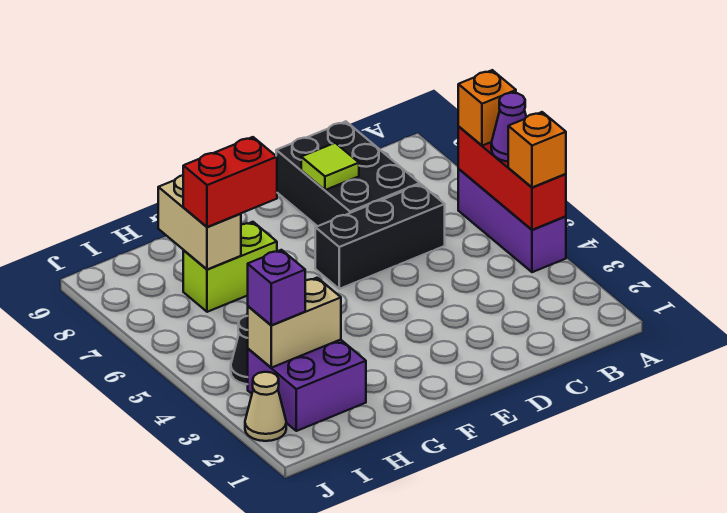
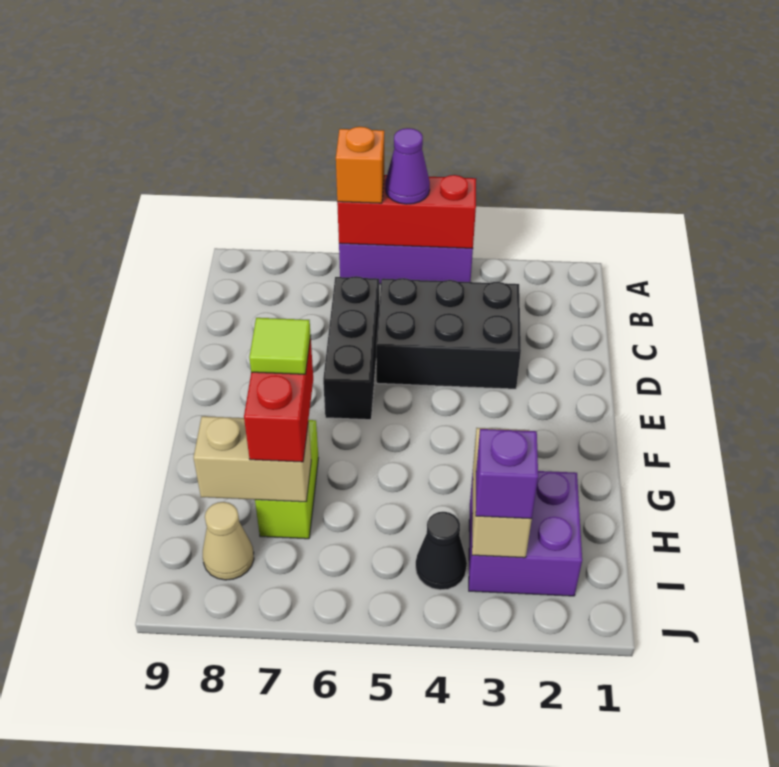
orange brick A4 level 3 -> none
black brick C7:D9 level 1 -> black brick C3:D5 level 1
lime tile D8 level 2 -> lime tile G7 level 4
tan cone J2 level 1 -> tan cone I8 level 1

